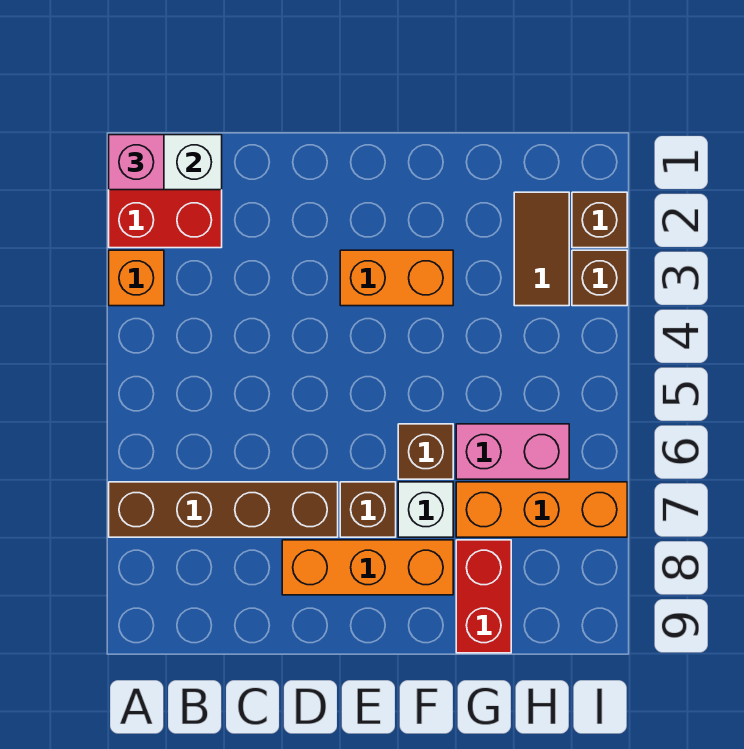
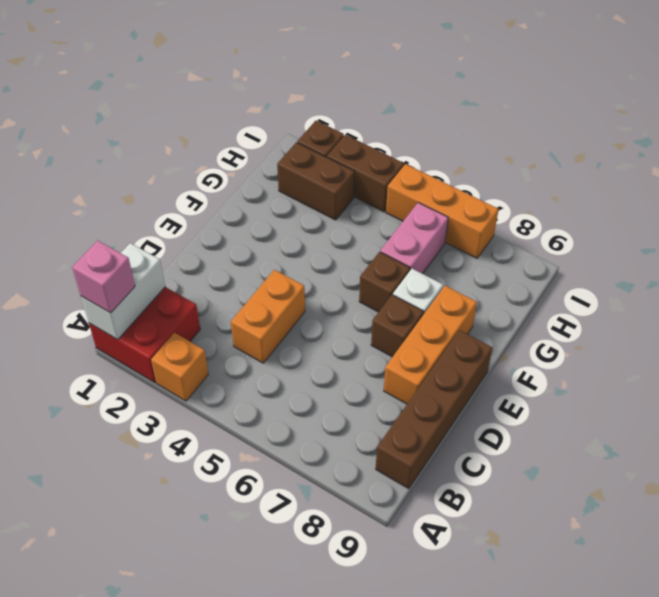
brown brick A7:D7 level 1 -> brown brick B9:E9 level 1
orange brick E3:F3 level 1 -> orange brick C4:D4 level 1
orange brick G7:I7 level 1 -> orange brick I5:I7 level 1
red brick G8:G9 level 1 -> none
brown tile H2:H3 level 1 -> brown brick H2:H3 level 1
brown brick I3 level 1 -> brown brick I3:I4 level 1

